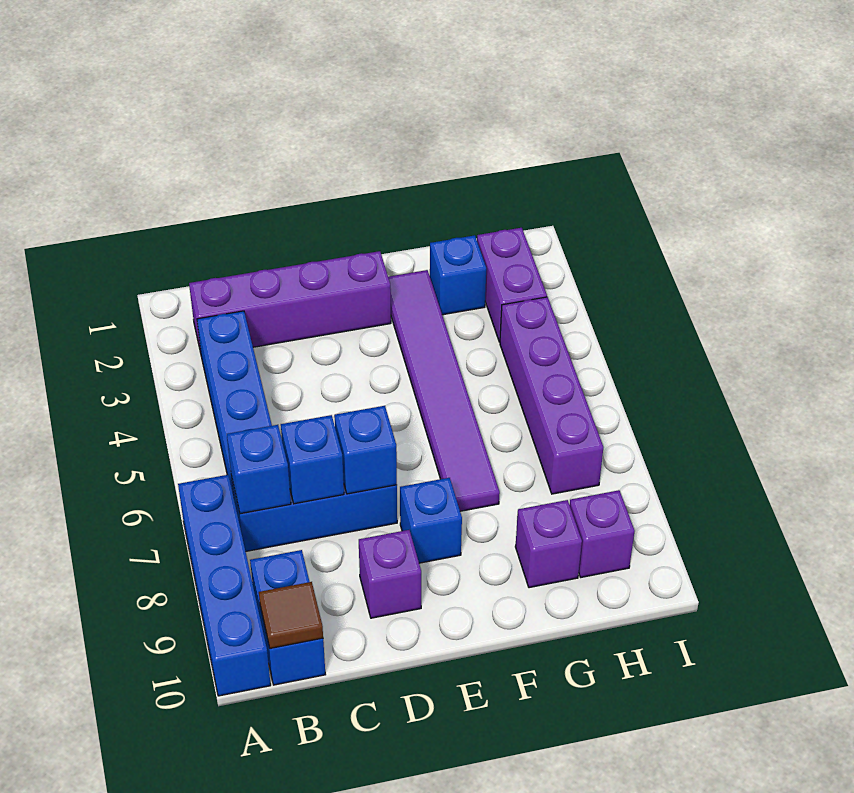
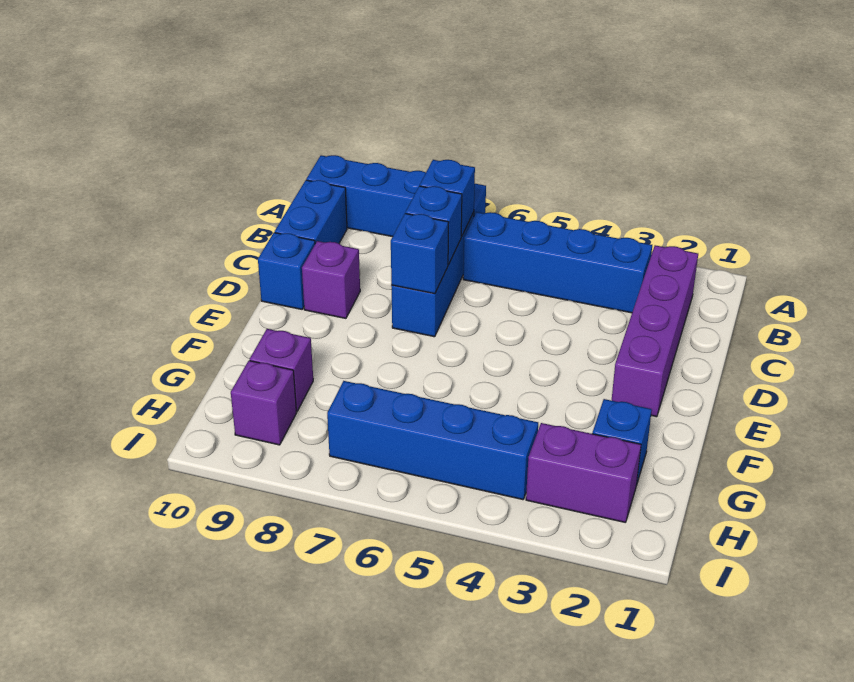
blue brick B9:B10 level 1 -> blue brick B10:C10 level 1
brown tile B10 level 2 -> none
blue brick E8 level 1 -> blue brick D10 level 1
purple tile F2:F7 level 1 -> none
purple brick H4:H7 level 1 -> blue brick H4:H7 level 1

